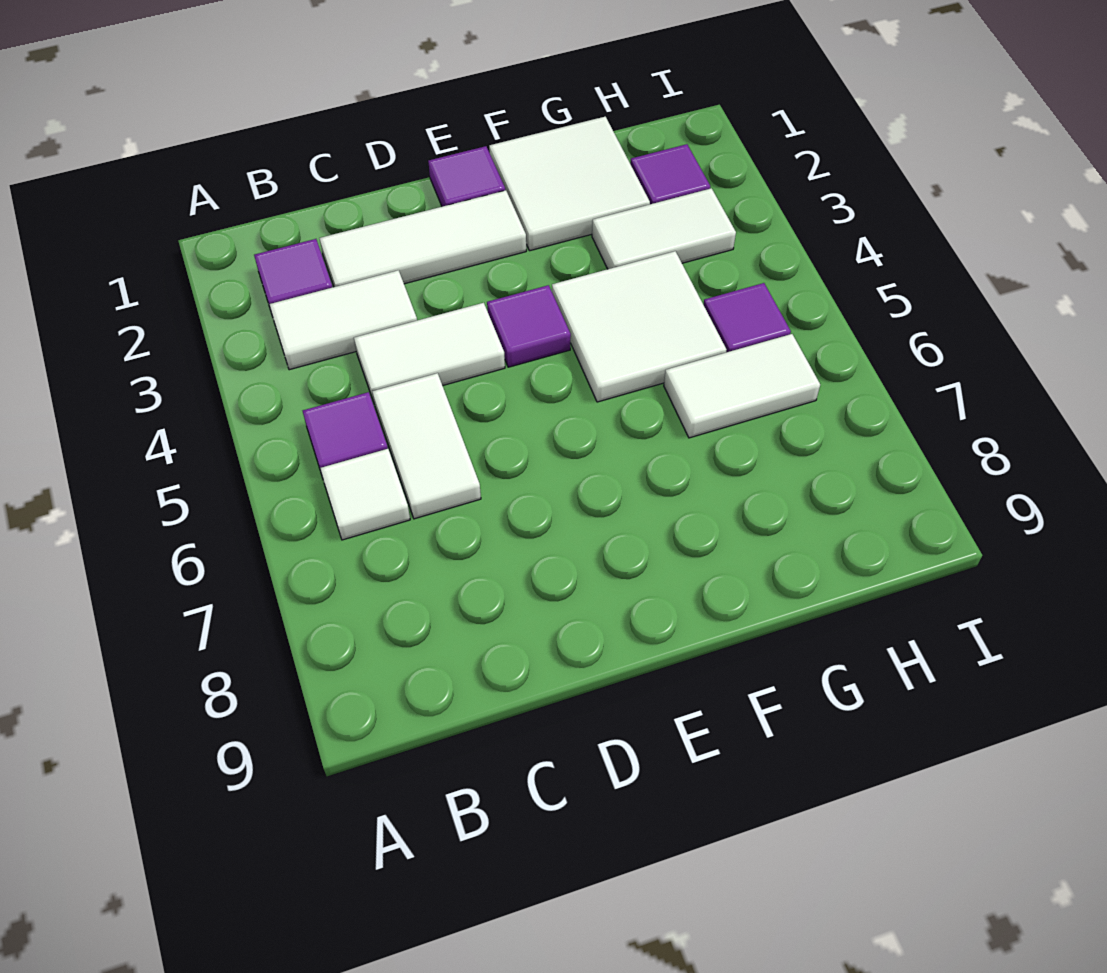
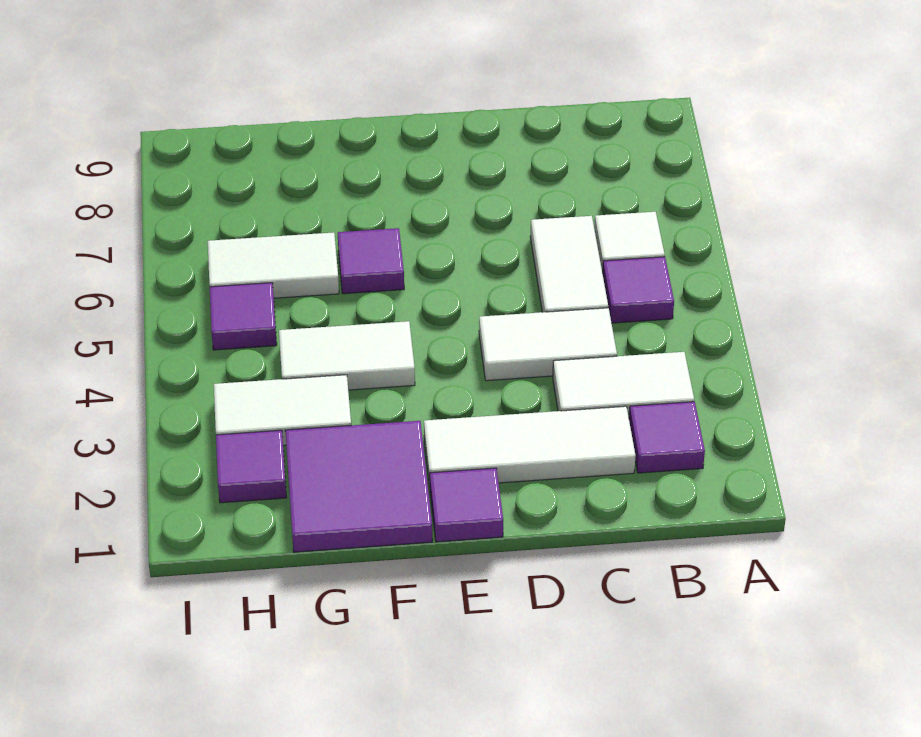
purple tile E4 level 1 -> purple tile F6 level 1
white tile F1:G2 level 1 -> purple tile F1:G2 level 1
white tile F4:G5 level 1 -> white tile F4:G4 level 1

